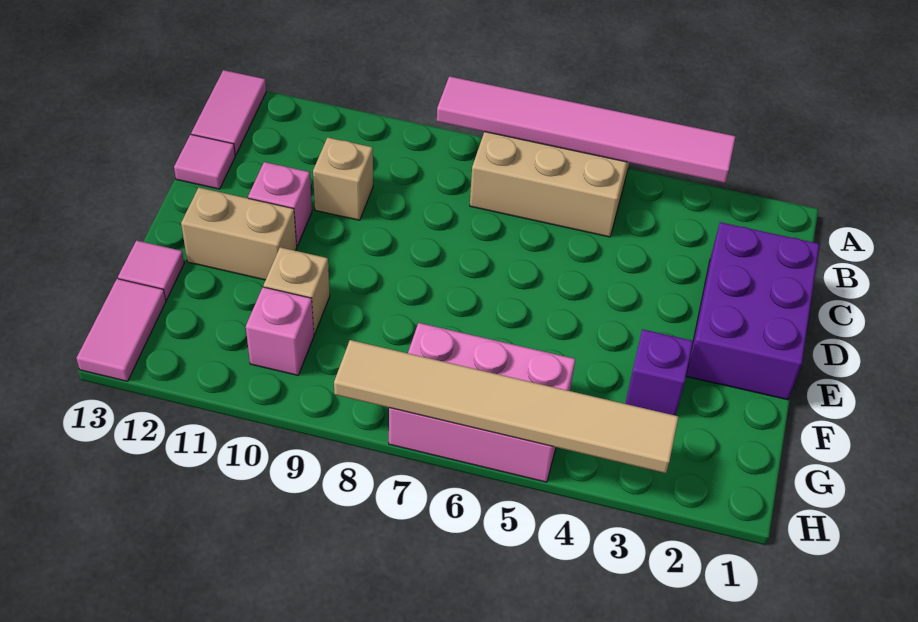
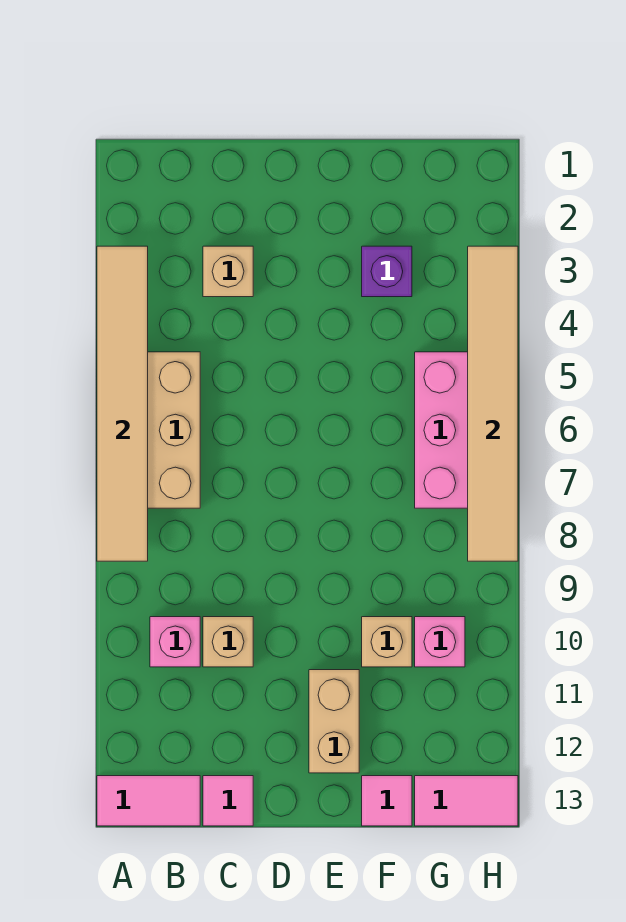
pink tile A3:A8 level 2 -> tan tile A3:A8 level 2
purple brick C1:E2 level 1 -> none
none -> tan brick C3 level 1
pink brick D11 level 1 -> pink brick B10 level 1

